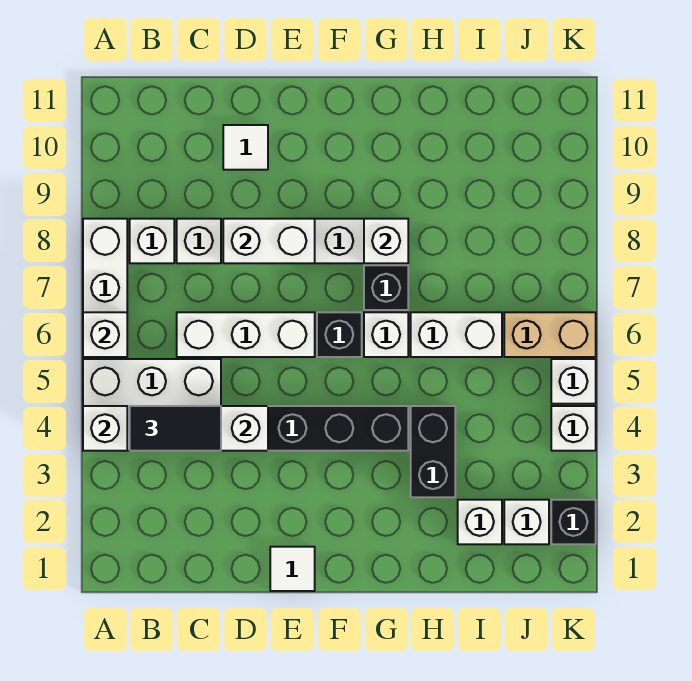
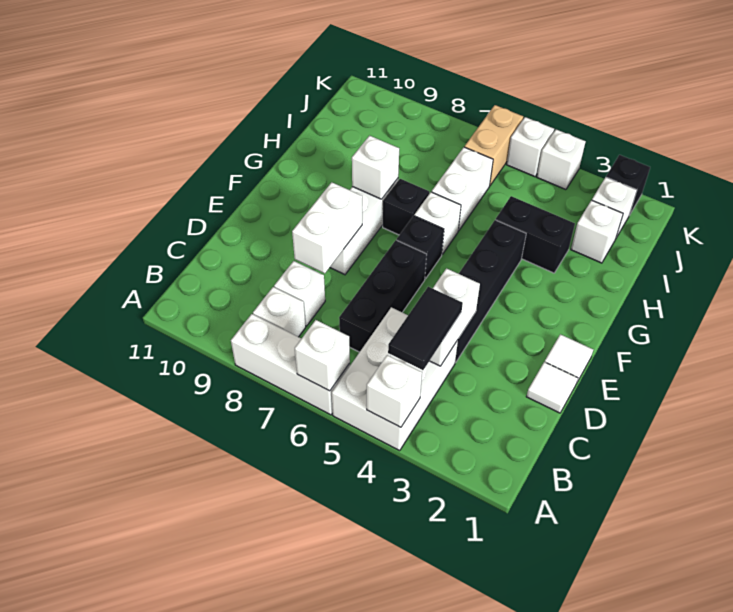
white brick C6:E6 level 1 -> black brick C6:E6 level 1
white tile D10 level 1 -> white tile D1 level 1

